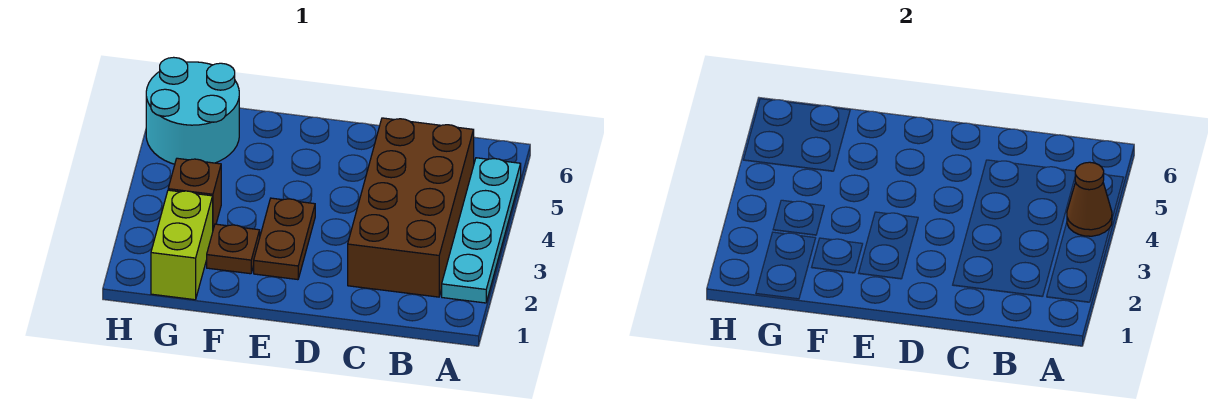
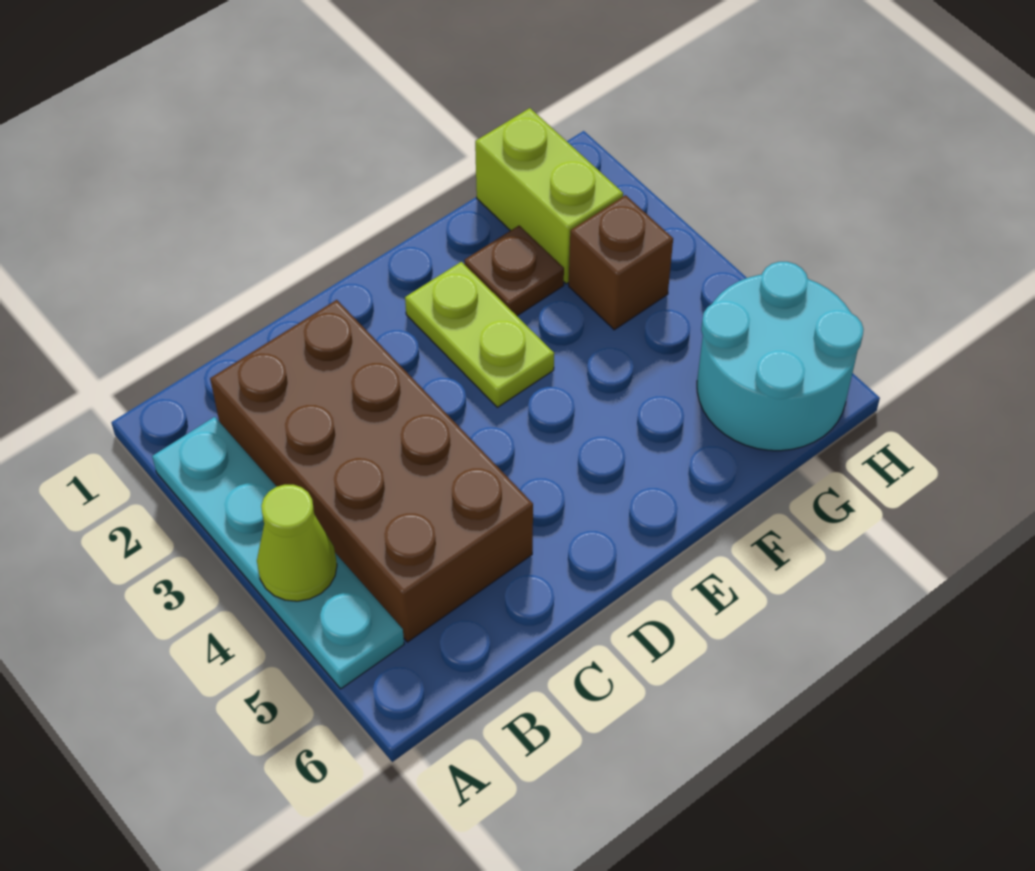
brown cone A4 level 2 -> lime cone A4 level 2
brown plate E2:E3 level 1 -> lime plate E2:E3 level 1

